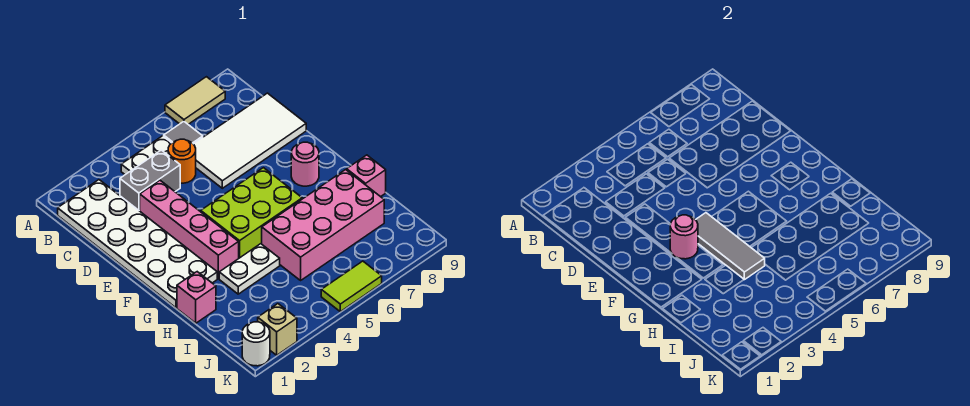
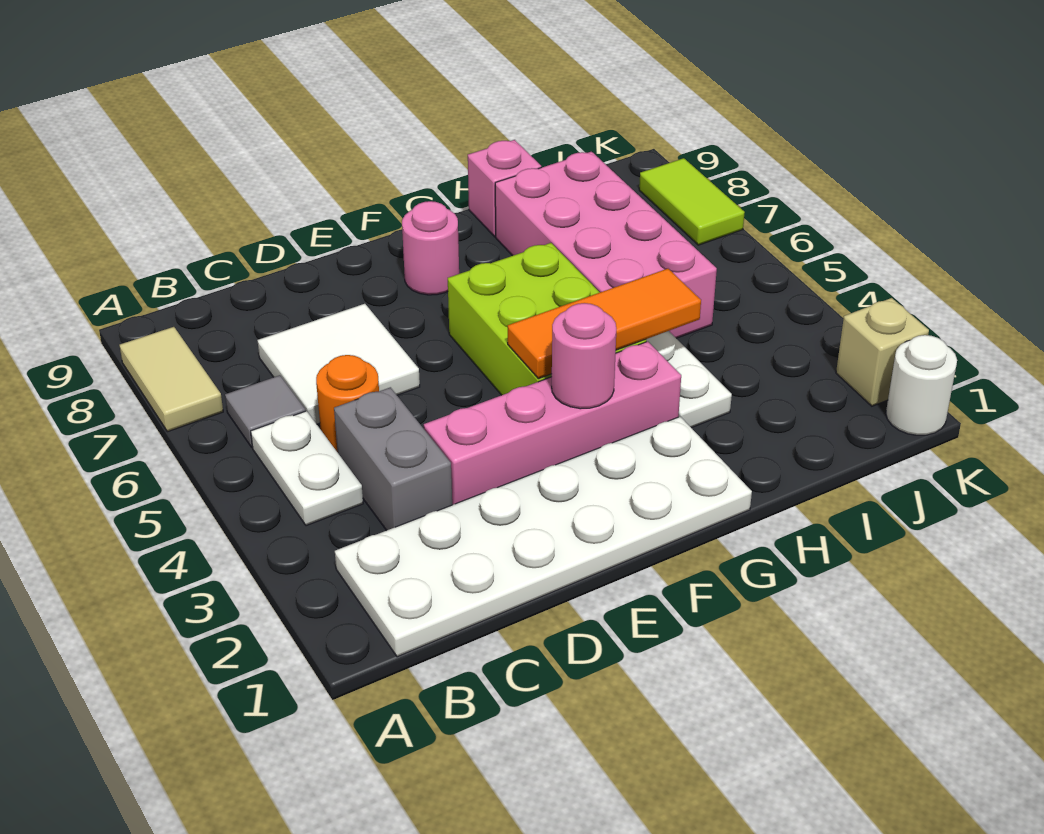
white tile C6:D9 level 1 -> white tile C6:D7 level 1
grey tile F4:H4 level 2 -> orange tile F4:H4 level 2
pink brick H1 level 1 -> none
lime tile K5:K6 level 1 -> lime tile K7:K8 level 1

